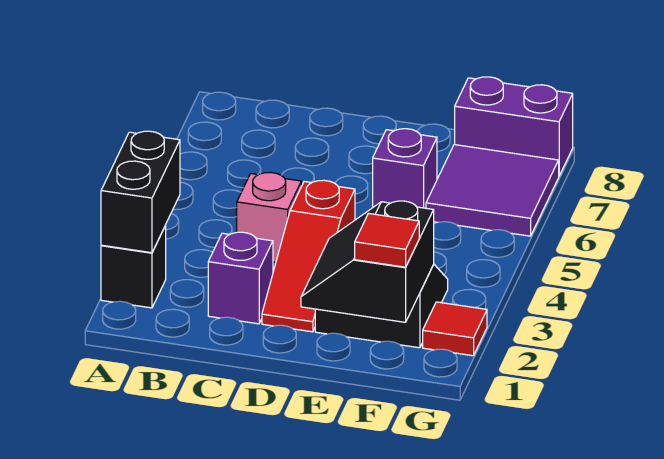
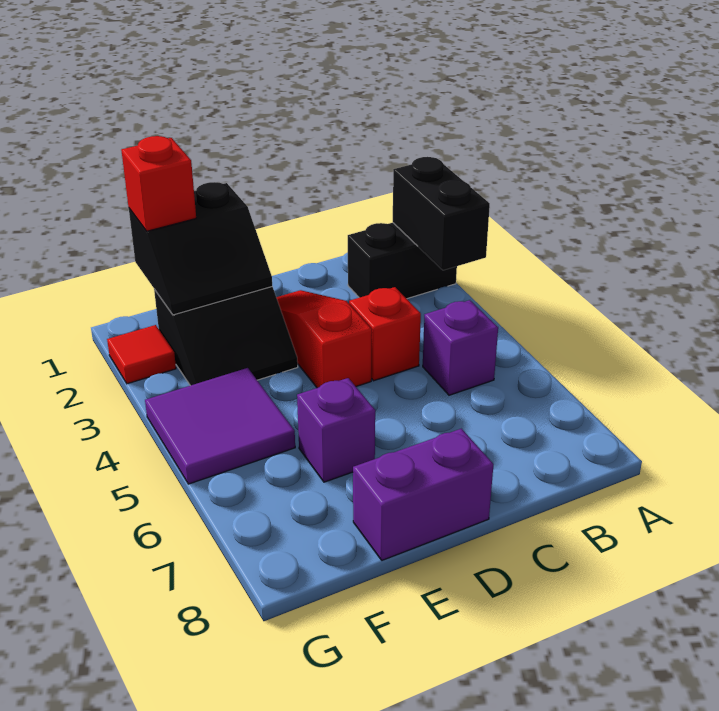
black brick A2 level 1 -> black brick A2:B2 level 1
purple brick C2 level 1 -> purple brick B5 level 1
pink brick C4 level 1 -> red brick C4 level 1
black slope E1:F2 level 2 top F -> black slope E1:F2 level 2 top 1
red tile F1 level 3 -> red brick F1 level 3
purple tile F6:G7 level 1 -> purple tile F4:G5 level 1
purple brick F8:G8 level 1 -> purple brick D8:E8 level 1

